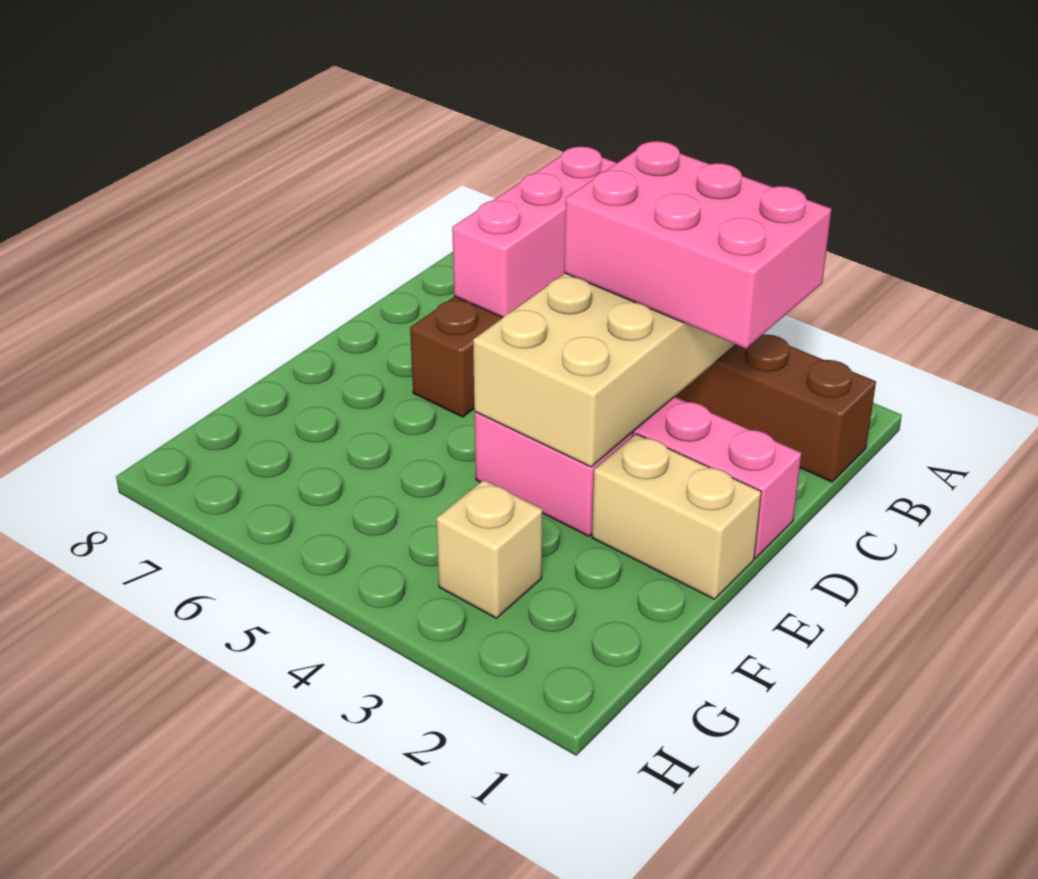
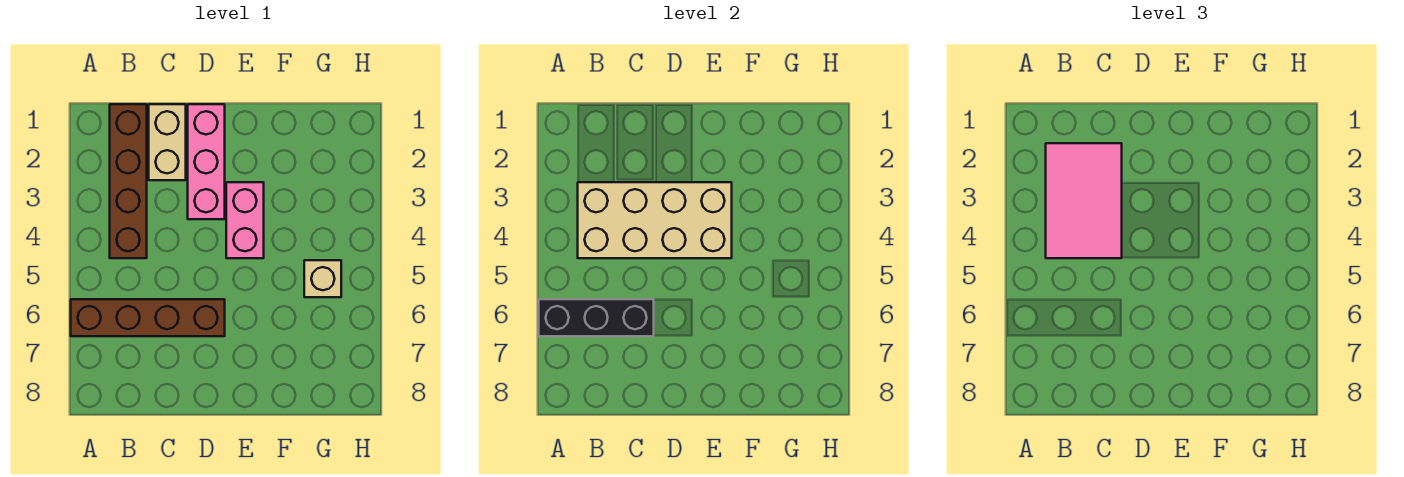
pink brick A6:C6 level 2 -> black brick A6:C6 level 2
pink brick B2:C4 level 3 -> pink tile B2:C4 level 3
tan brick E1:E2 level 1 -> tan brick C1:C2 level 1
tan brick G3 level 1 -> tan brick G5 level 1

